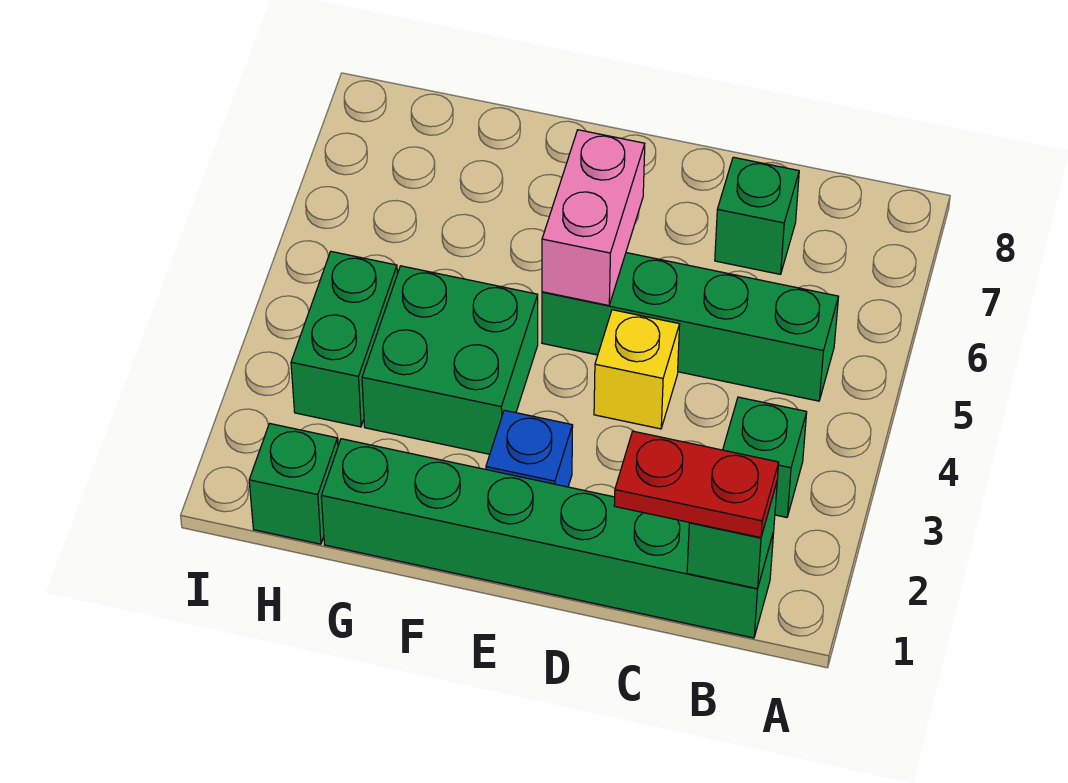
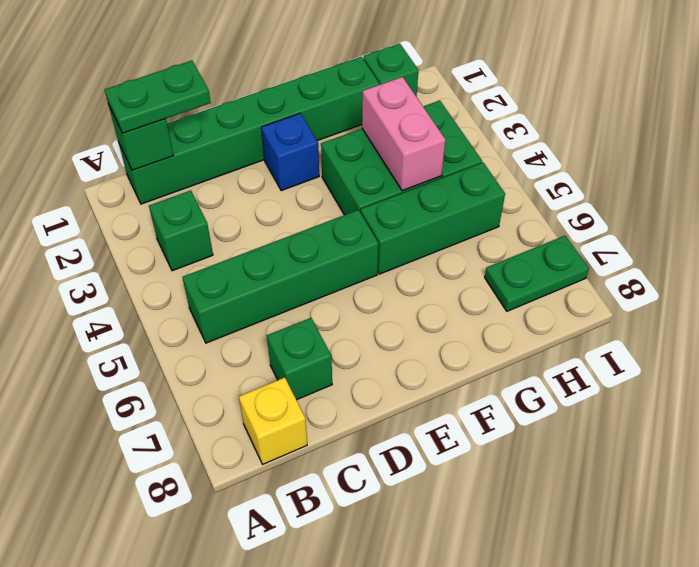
red plate B1:C1 level 3 -> green plate B1:C1 level 3
yellow brick D4 level 1 -> yellow brick B8 level 1
pink brick E5:E6 level 2 -> pink brick G3:G4 level 2
none -> green brick F5:H5 level 1
none -> green plate H7:I7 level 1

